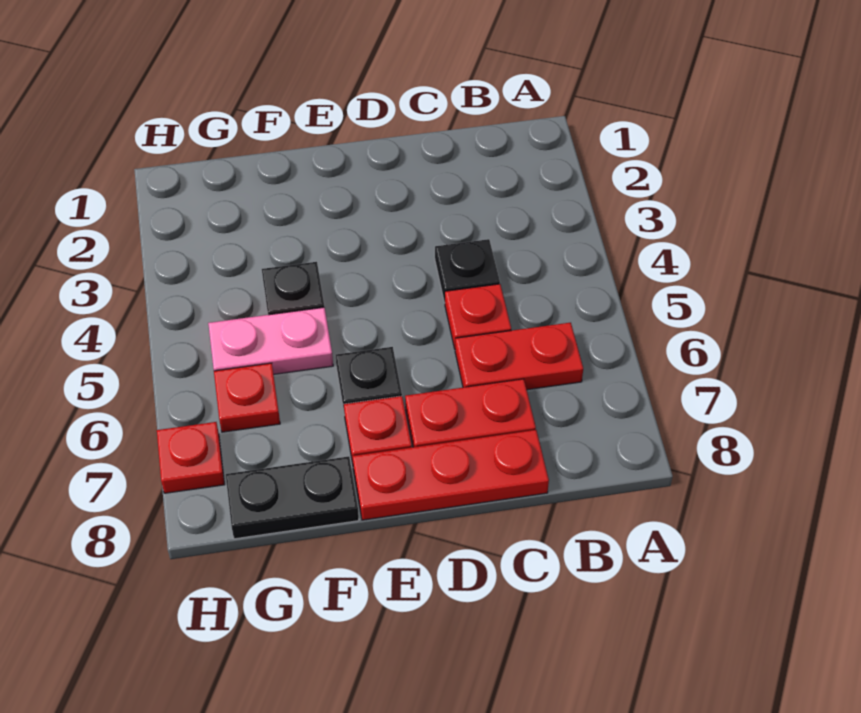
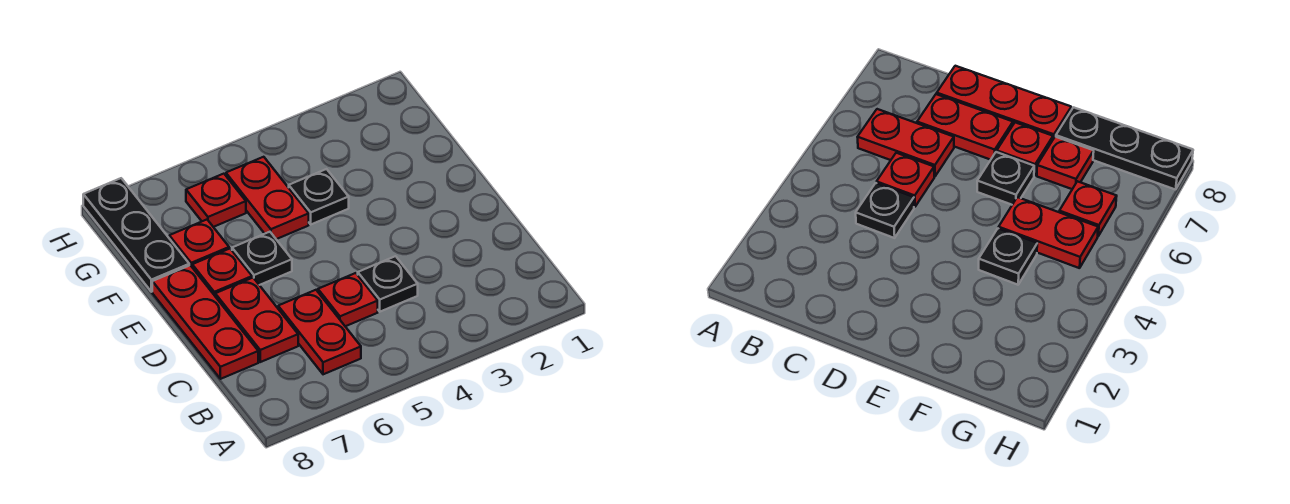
pink plate F5:G5 level 1 -> red plate F5:G5 level 1
black plate F8:G8 level 1 -> black plate F8:H8 level 1
red plate H7 level 1 -> red plate F7 level 1

